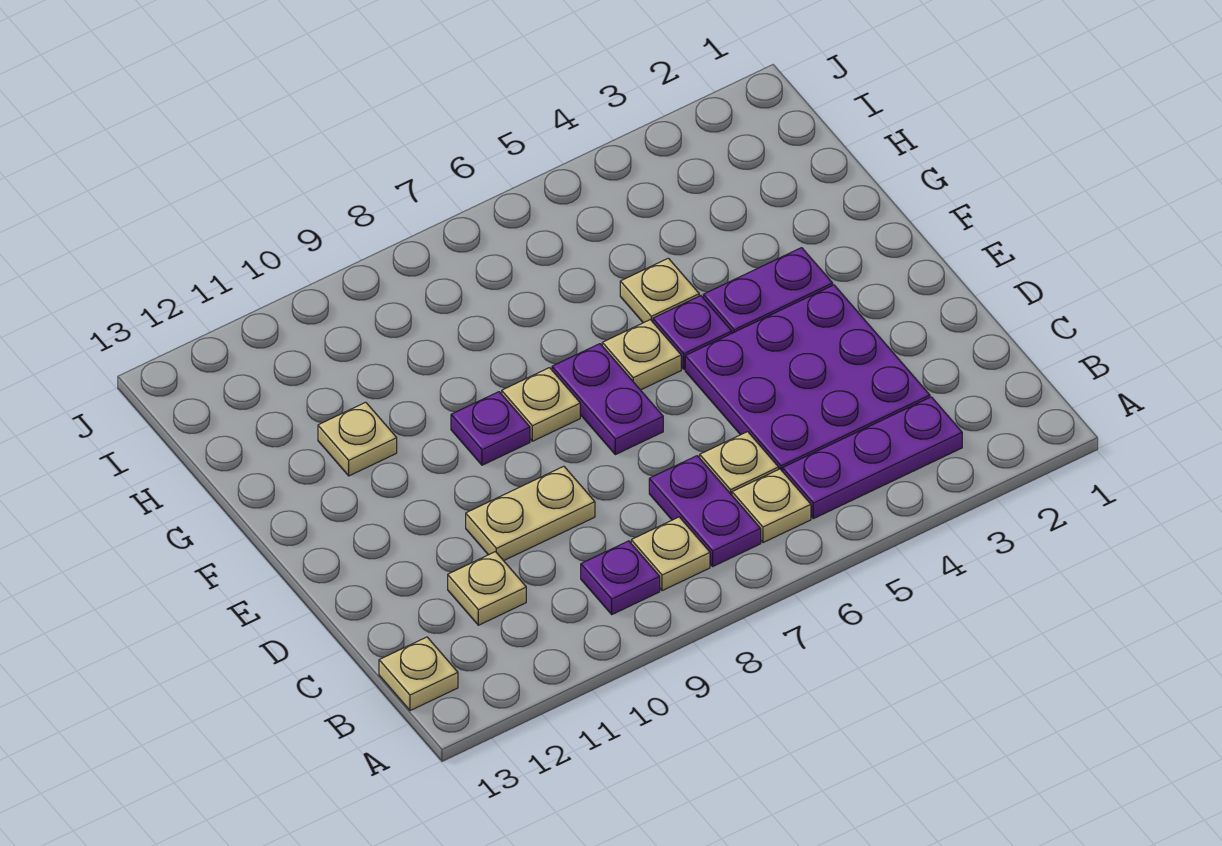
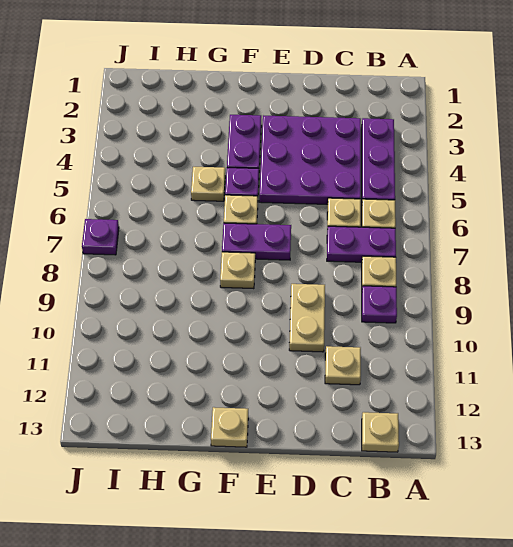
purple plate F9 level 1 -> purple plate J7 level 1
tan plate G11 level 1 -> tan plate F13 level 1

